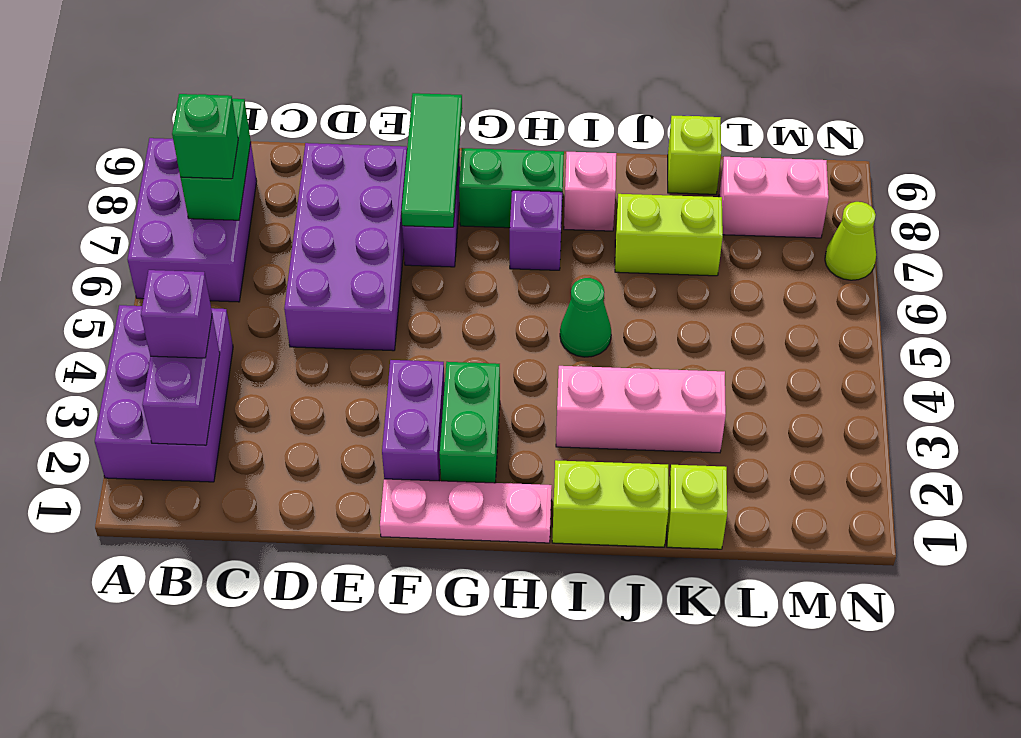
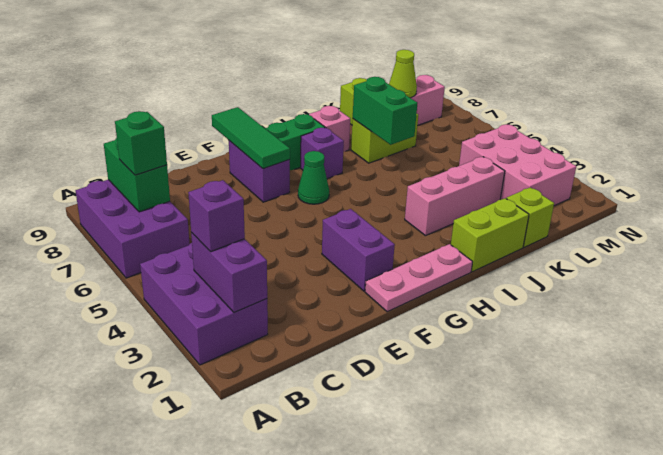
purple brick D5:E8 level 1 -> none
green brick G2:G3 level 1 -> green brick J6:J7 level 2
green cone I5 level 1 -> green cone G6 level 1
none -> pink brick L2:M4 level 1
lime cone N7 level 1 -> lime cone L8 level 2

